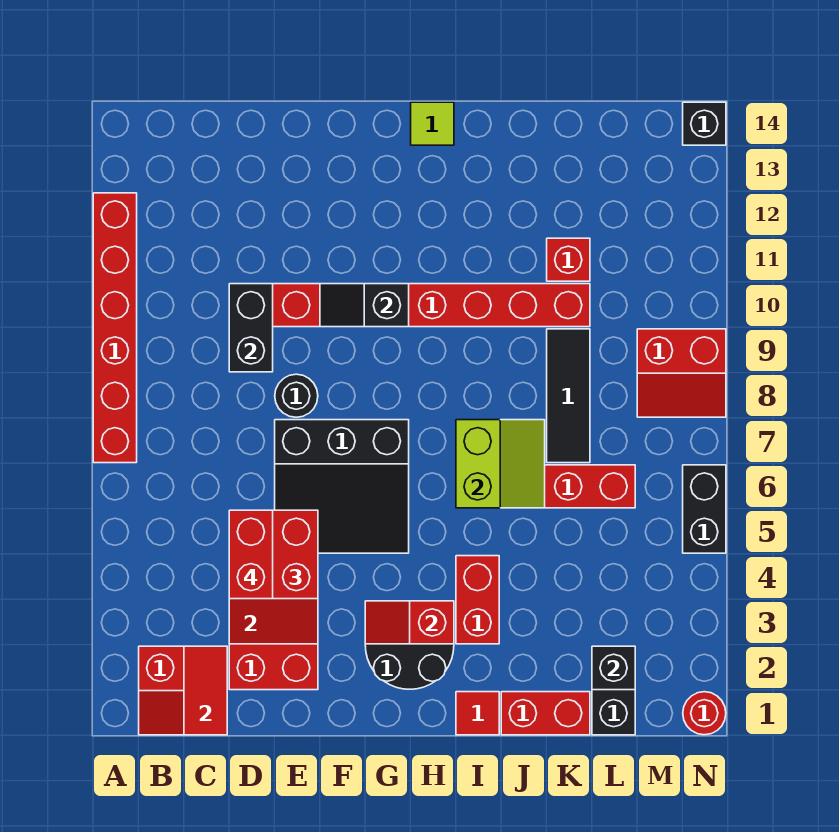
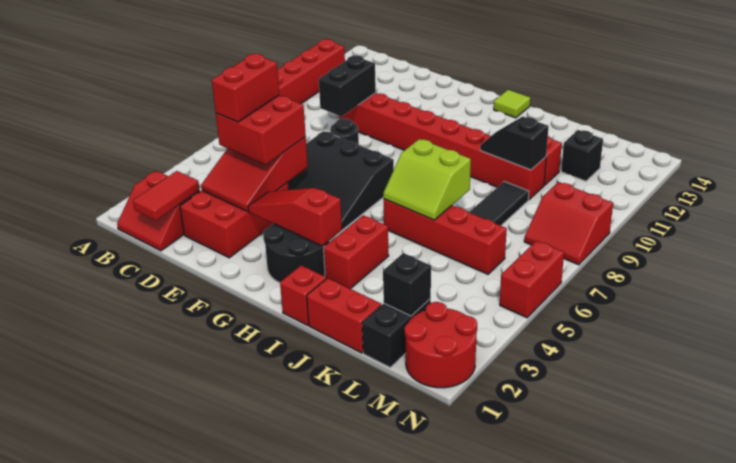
black slope F10:G10 level 2 top G -> black slope J10:K10 level 2 top K
red slope G3:H3 level 2 top H -> red slope F3:H3 level 2 top H
red tile I1 level 1 -> red brick I1 level 1
lime slope I6:J7 level 2 top I -> lime slope I6:J7 level 2 top 7
red round brick N1 level 1 -> red round brick M1:N2 level 1
black brick N5:N6 level 1 -> red brick N5:N6 level 1
black brick N14 level 1 -> black brick L12 level 1

